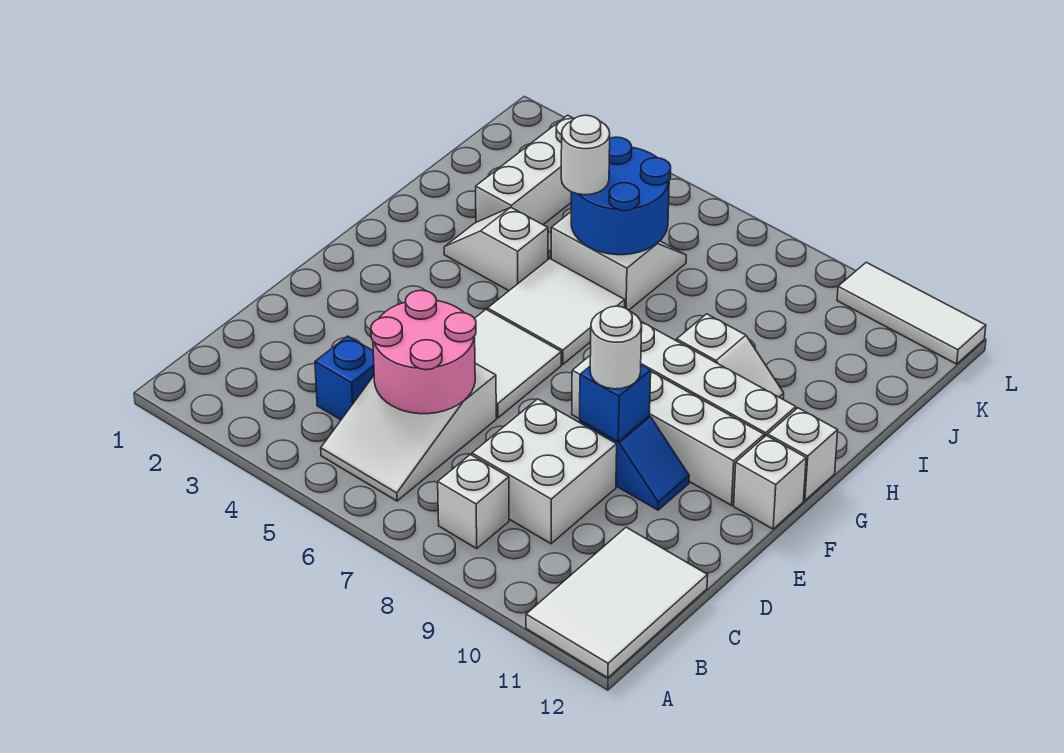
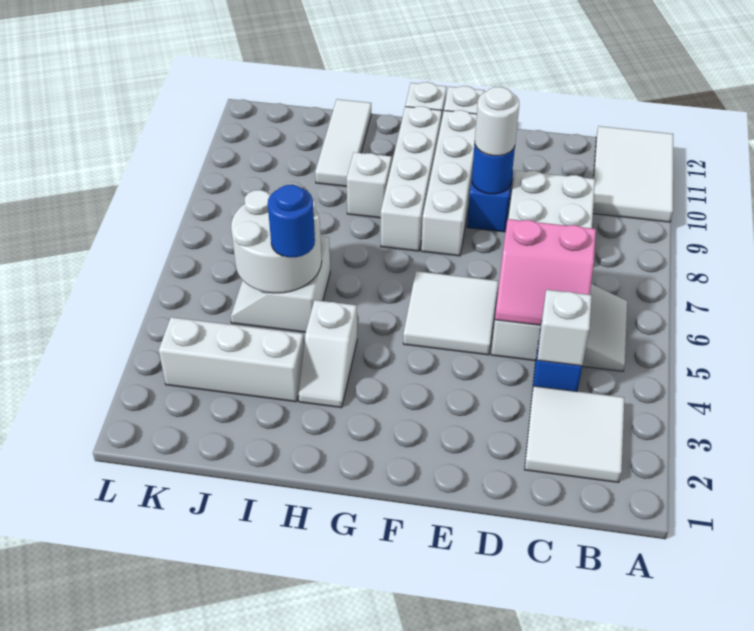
white tile A11:C12 level 1 -> white tile A10:B12 level 1
white brick B8 level 1 -> white brick C4 level 2
pink round brick C5:D6 level 2 -> pink slope C5:D6 level 2 top 6
blue brick E9 level 2 -> blue round brick E9 level 2
white tile G5:H6 level 1 -> white tile B2:C3 level 1
blue round brick I5:J6 level 2 -> white round brick I5:J6 level 2
white round brick I5 level 3 -> blue round brick I5 level 3
white tile L10:L12 level 1 -> white tile I10:I12 level 1

